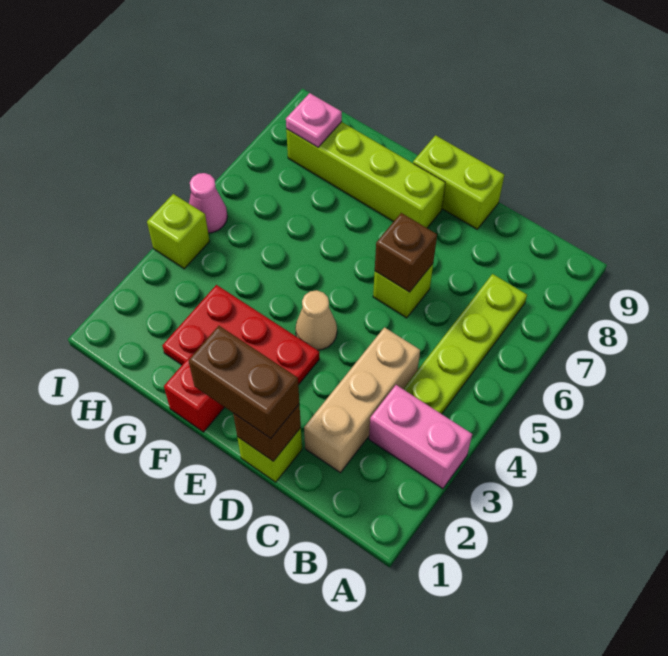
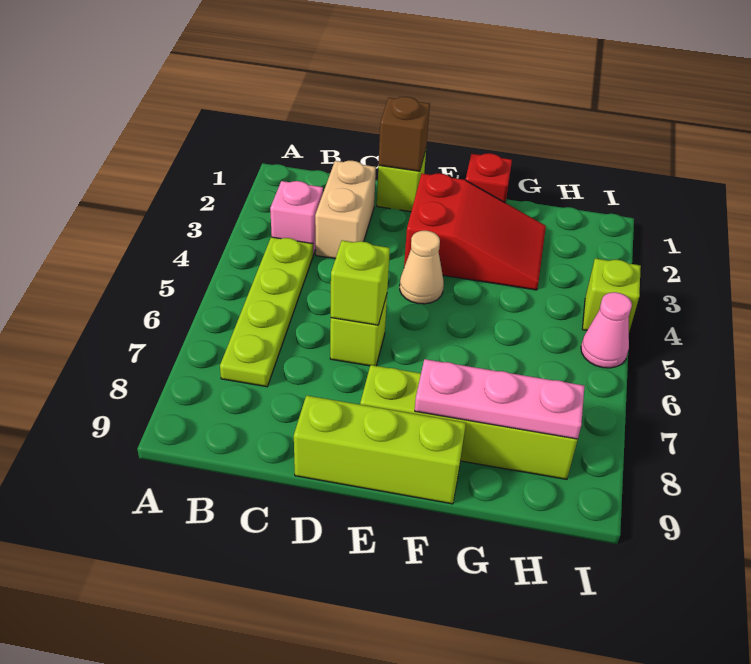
pink brick A3:B3 level 1 -> pink brick B3 level 1
tan brick C2:C4 level 1 -> tan brick C2:C3 level 1
brown brick D1:E1 level 3 -> none
brown brick D6 level 2 -> lime brick D6 level 2
lime brick D9:E9 level 1 -> lime brick D9:F9 level 1
red plate E2:G3 level 1 -> red slope E2:G3 level 1 top E
pink plate H8 level 2 -> pink plate F8:H8 level 2

